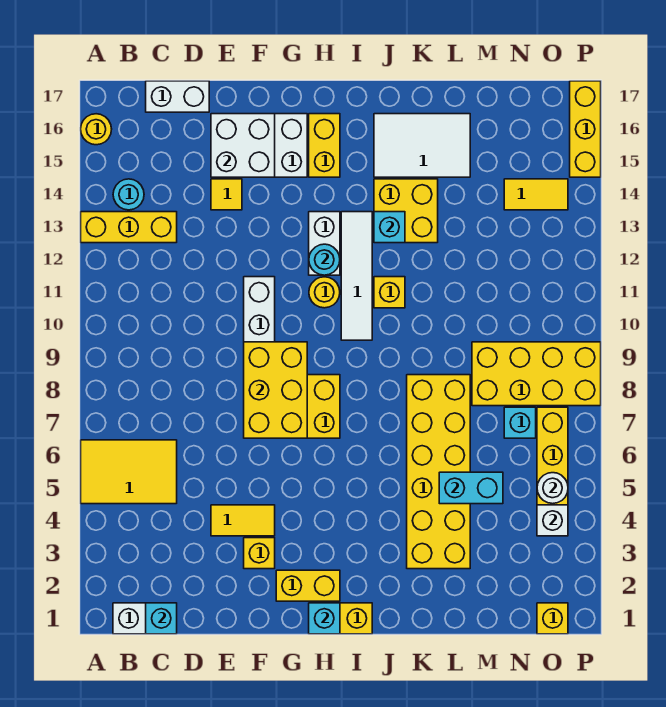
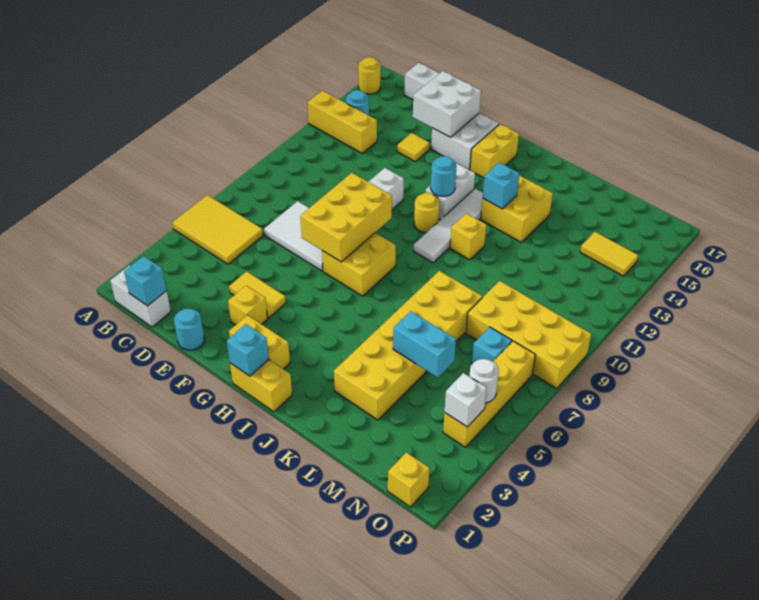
none -> cyan round brick E1 level 1
white tile J15:L16 level 1 -> white tile D7:F8 level 1
yellow brick P15:P17 level 1 -> none

